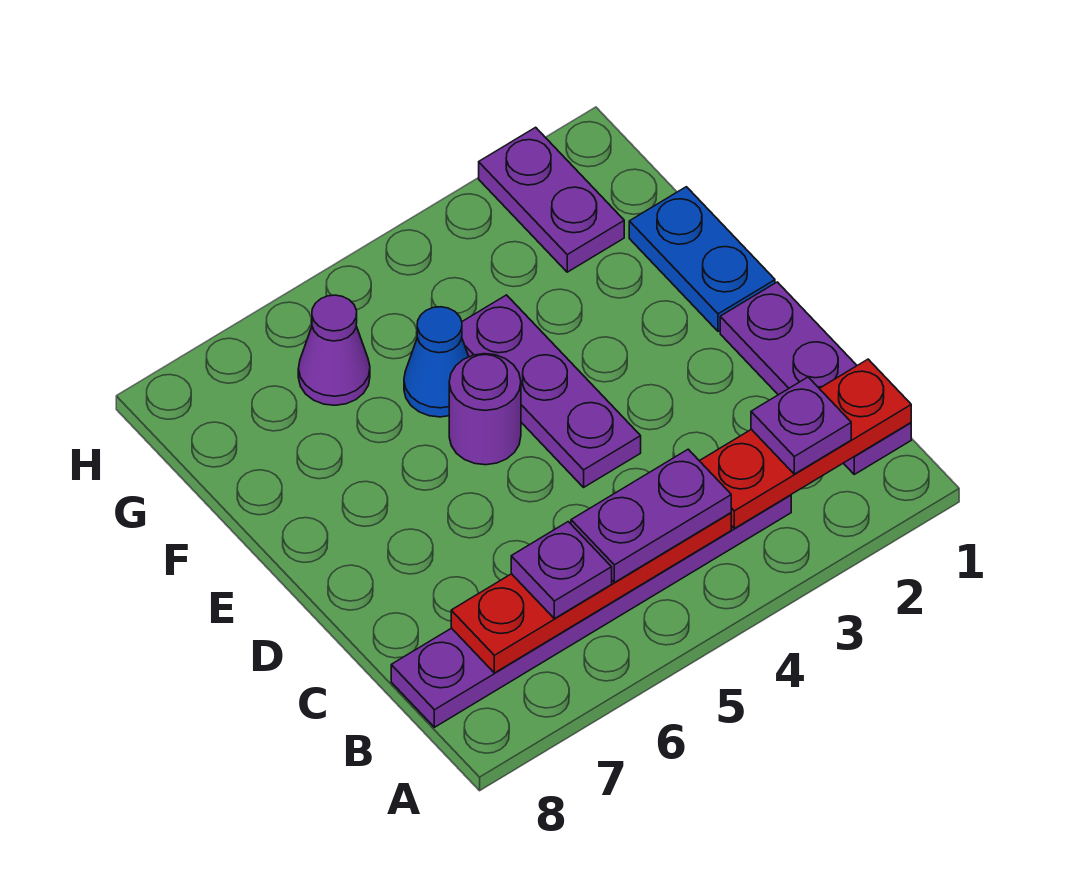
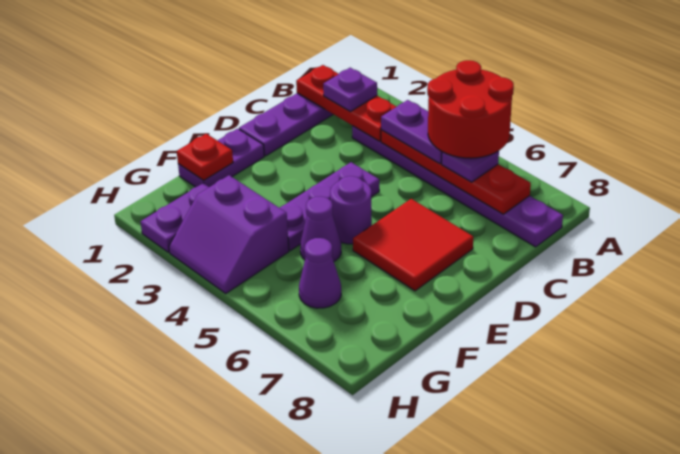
none -> red round brick A5:B6 level 4
none -> red tile D6:E7 level 1
blue plate E1:F1 level 1 -> purple plate E1:F1 level 1
none -> red plate F1 level 2
blue cone F5 level 1 -> purple cone F5 level 1
none -> purple slope G3:H4 level 1 top G

